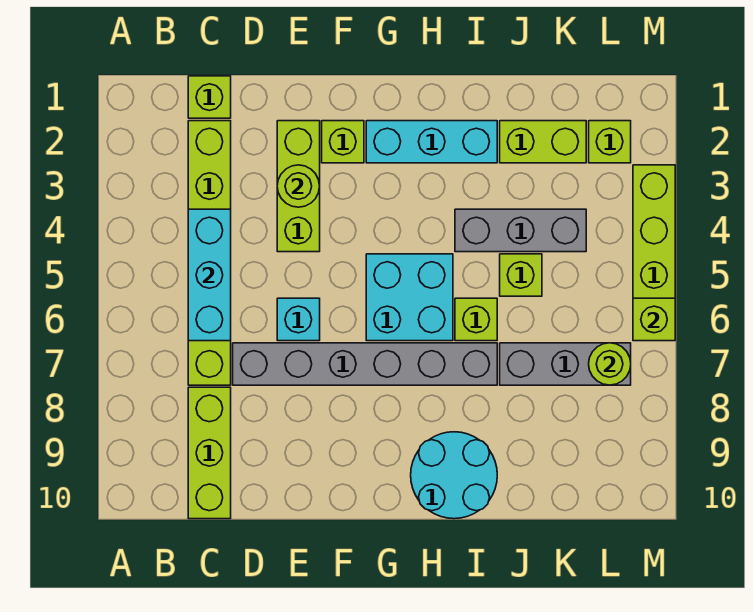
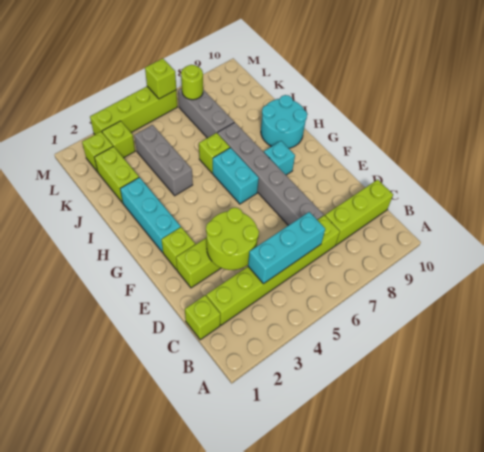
lime round brick E3 level 2 -> lime round brick D3:E4 level 2
cyan brick E6 level 1 -> cyan brick G8 level 1
cyan brick G5:H6 level 1 -> cyan brick G6:H6 level 1
lime brick J5 level 1 -> lime brick L3 level 1

